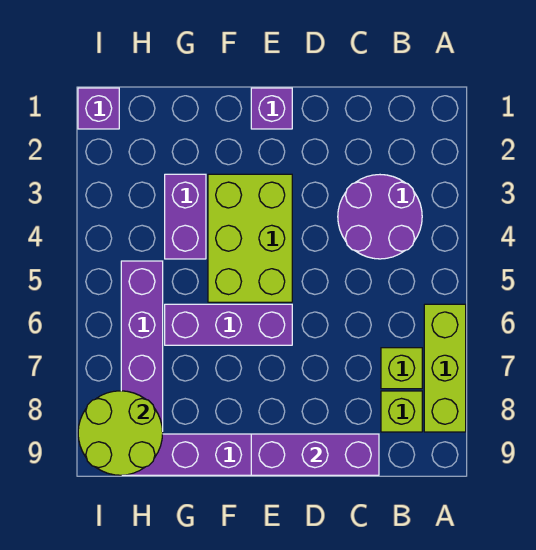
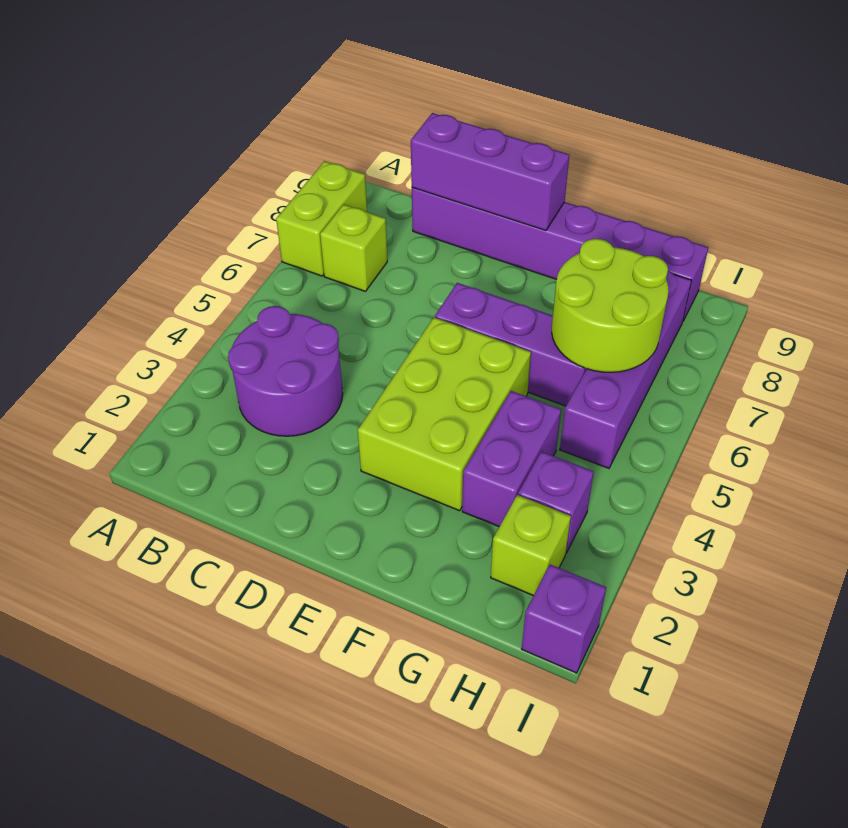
lime brick A6:A8 level 1 -> lime brick A7:A8 level 1
lime brick B8 level 1 -> lime brick H2 level 1
purple brick E1 level 1 -> purple brick H3 level 1
lime round brick H8:I9 level 2 -> lime round brick G6:H7 level 2

